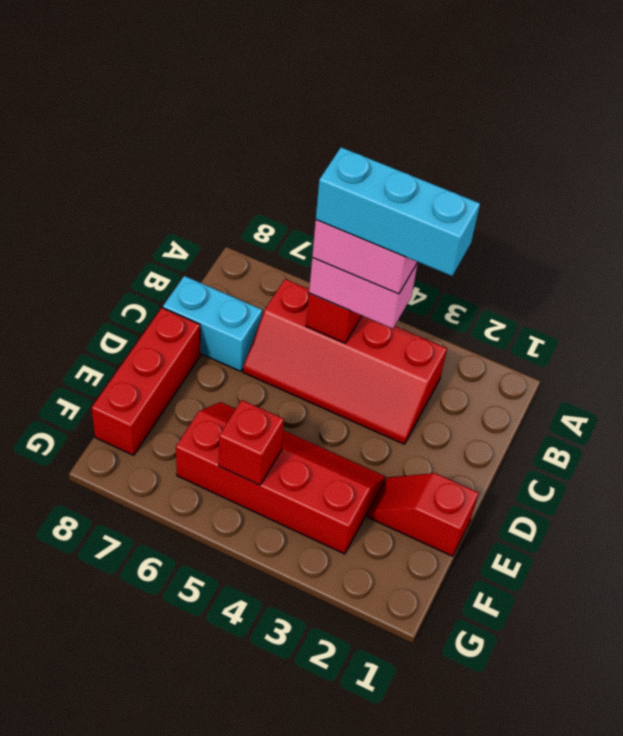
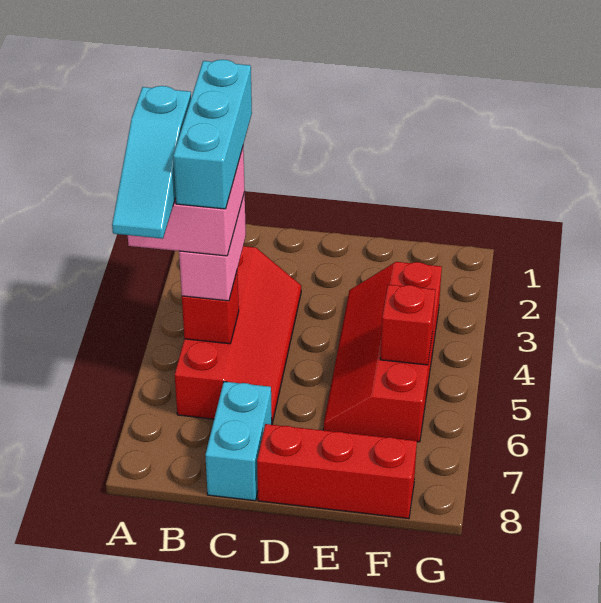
none -> cyan slope A4:A6 level 5 top 4
red slope E1:E2 level 1 top 1 -> none

